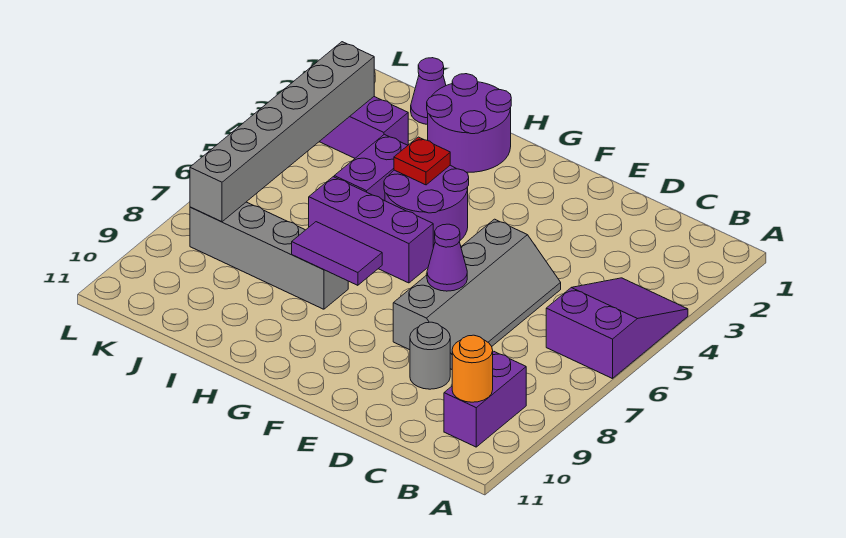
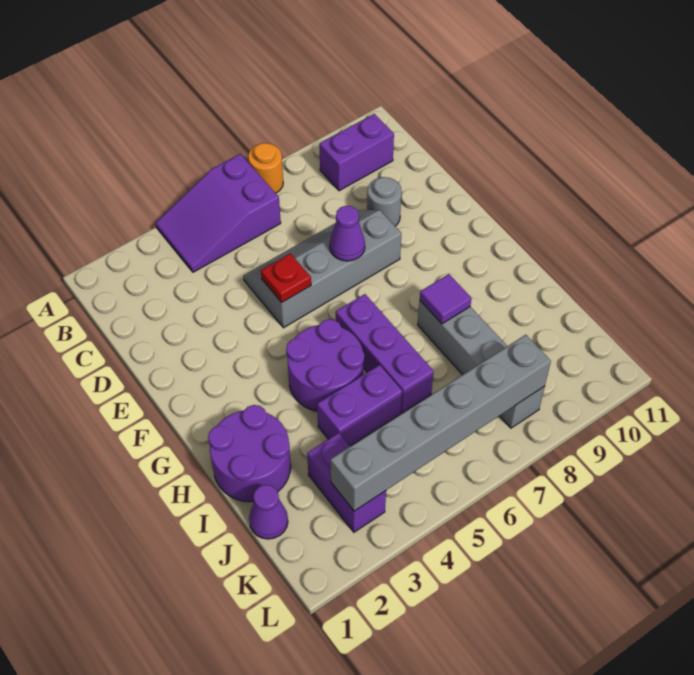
orange round brick B10 level 2 -> orange round brick A7 level 1
purple tile G8:H8 level 2 -> purple tile H8 level 2
red plate H4 level 2 -> red plate E5 level 2

